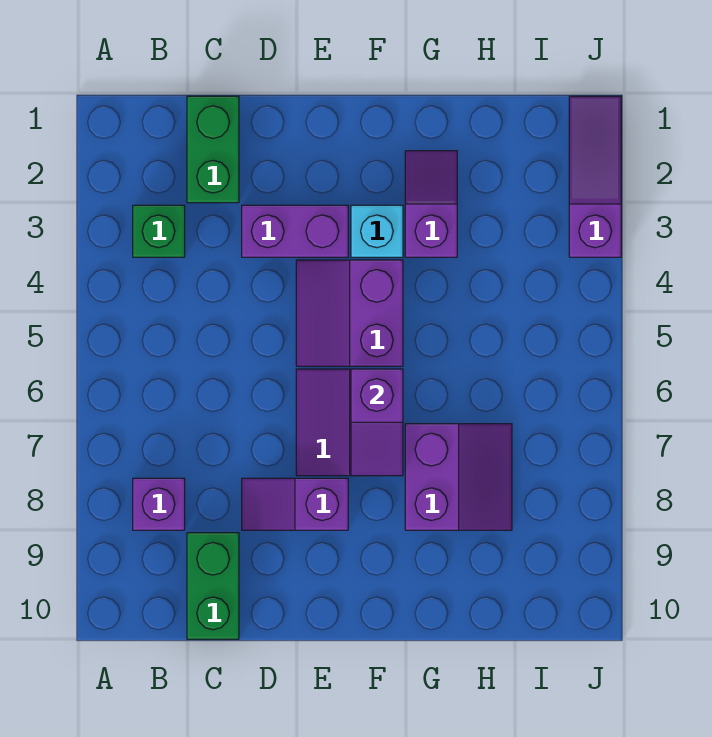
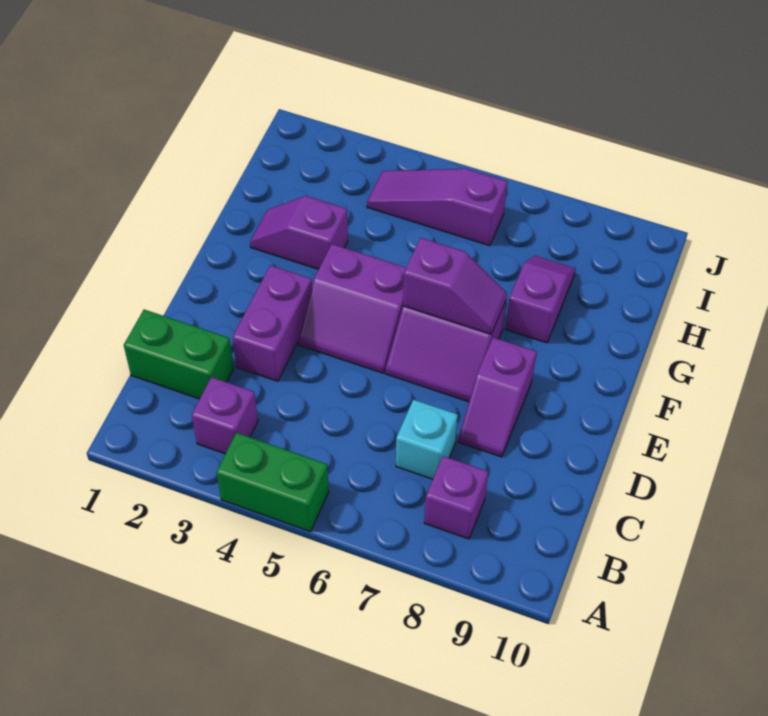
green brick B3 level 1 -> purple brick B3 level 1
green brick C9:C10 level 1 -> green brick A4:A5 level 1
cyan brick F3 level 1 -> cyan brick C7 level 1
purple slope G7:H8 level 1 top G -> purple slope G8:H8 level 1 top G
purple slope J1:J3 level 1 top 3 -> purple slope I4:I6 level 1 top 6

